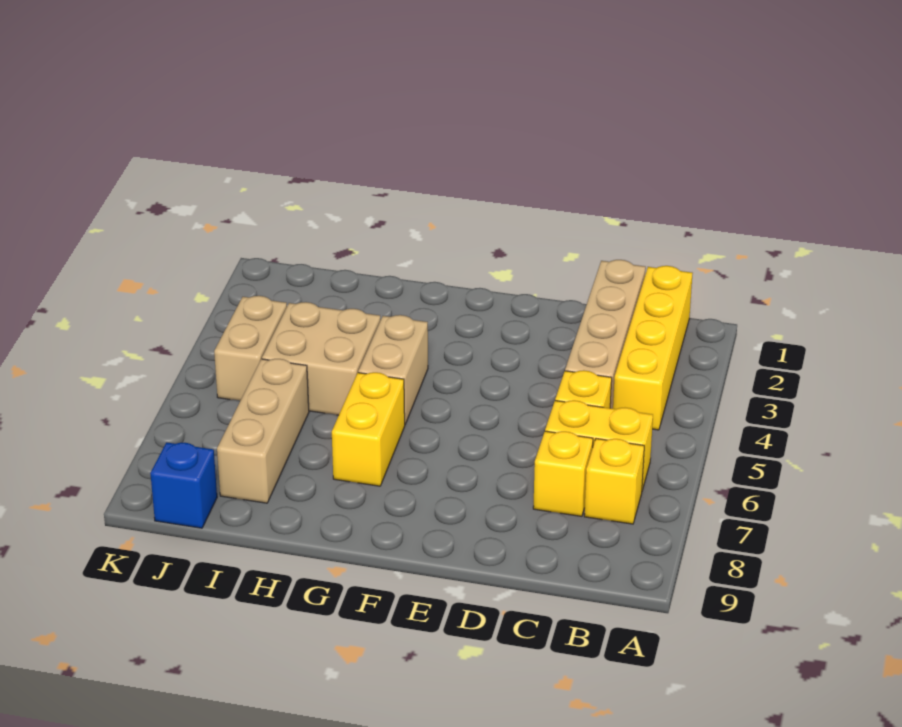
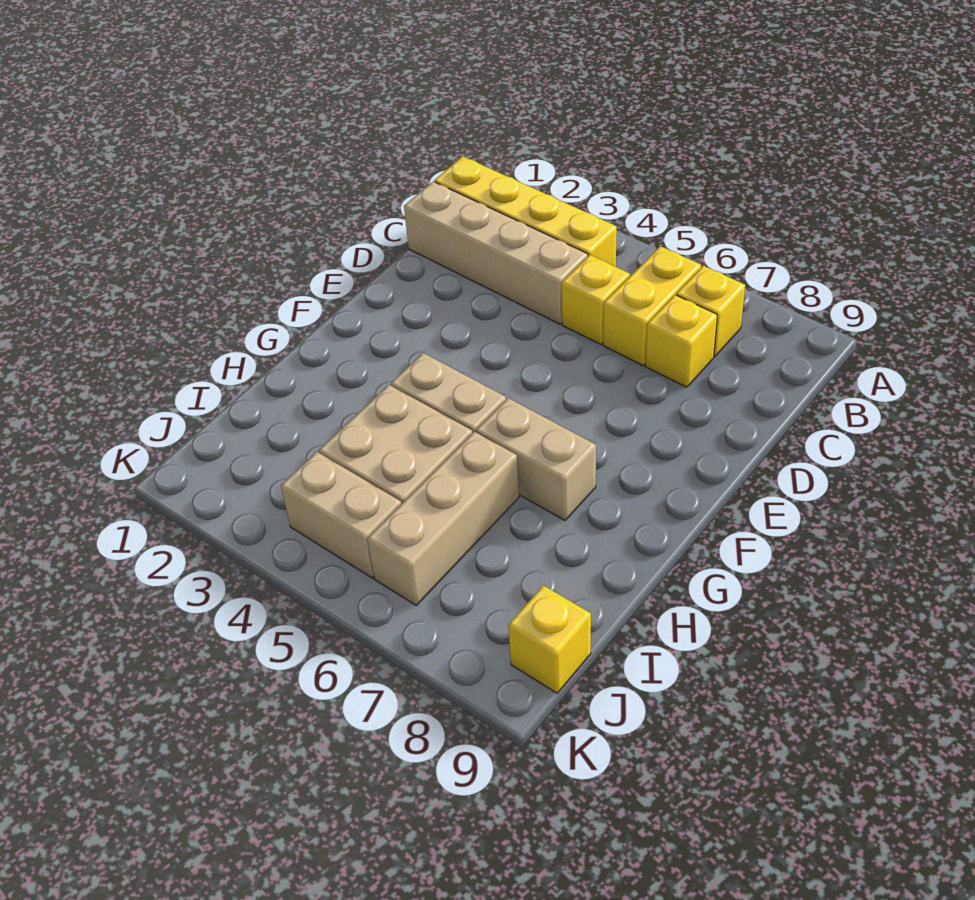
yellow brick G6:G7 level 1 -> tan brick G6:G7 level 1
tan brick I6:I8 level 1 -> tan brick H6:J6 level 1
blue brick J9 level 1 -> yellow brick J9 level 1

